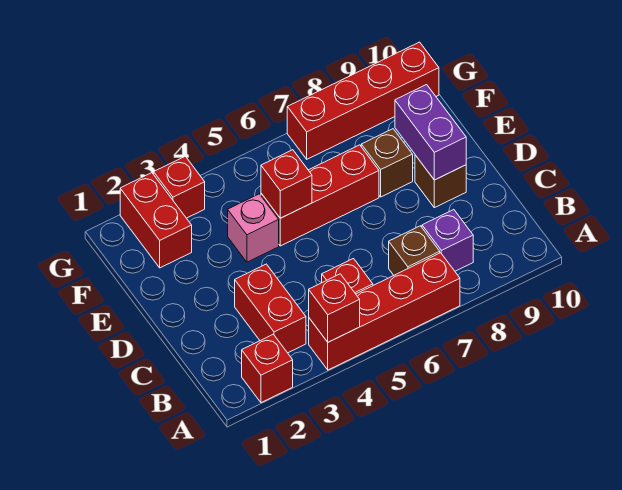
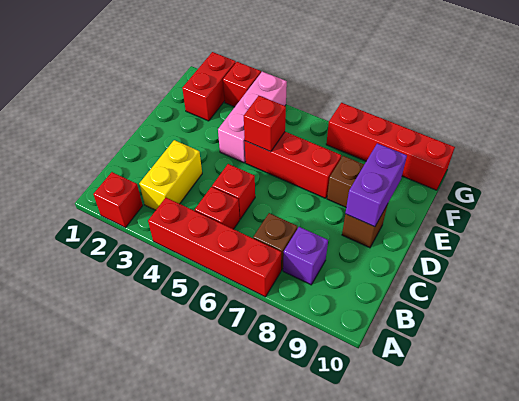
red brick A4 level 2 -> red brick C5 level 1
red brick B3:C3 level 1 -> yellow brick B3:C3 level 1
pink brick E4 level 1 -> pink brick E4:G4 level 1

